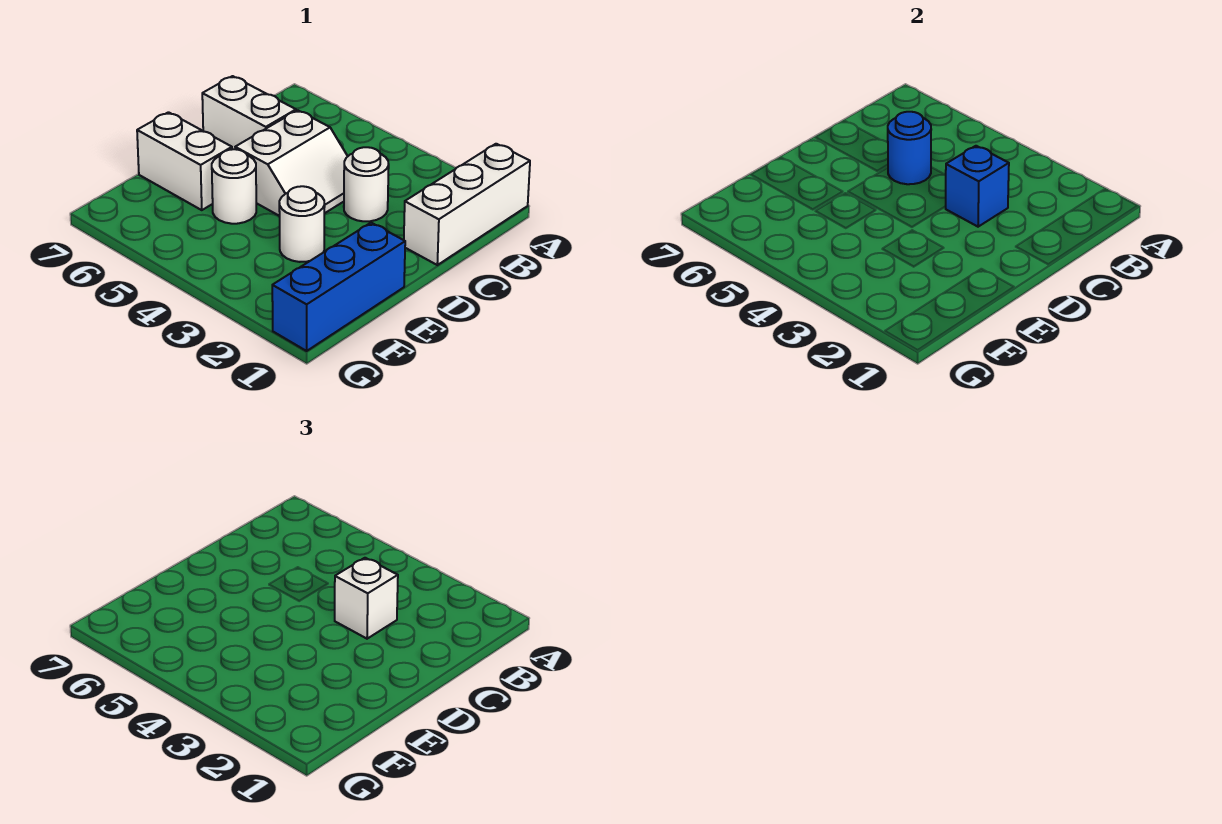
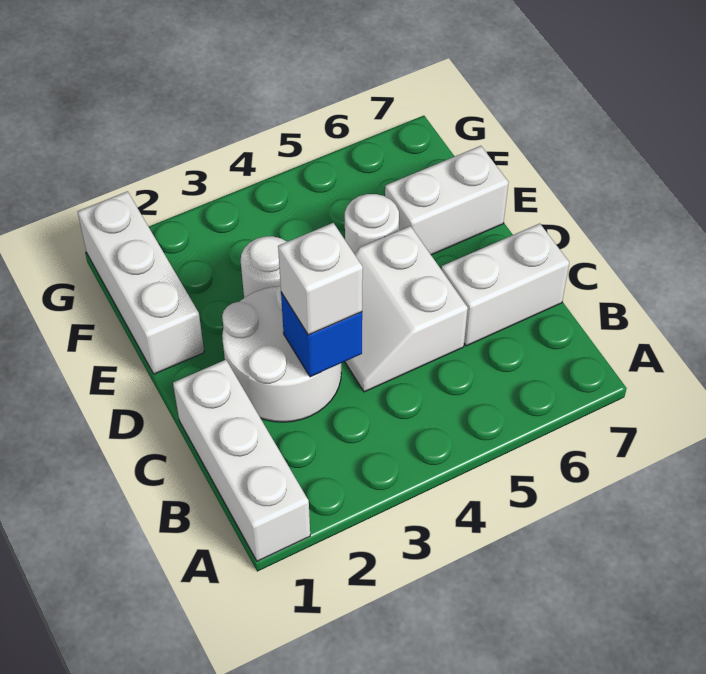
white round brick C3 level 1 -> white round brick C2:D3 level 1
blue round brick C5 level 2 -> none
blue brick E1:G1 level 1 -> white brick E1:G1 level 1

